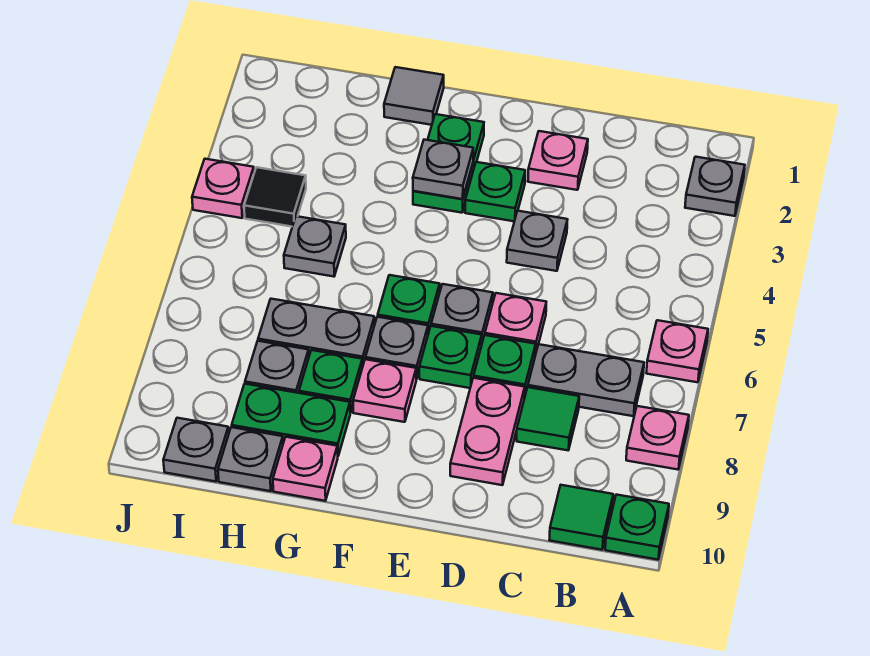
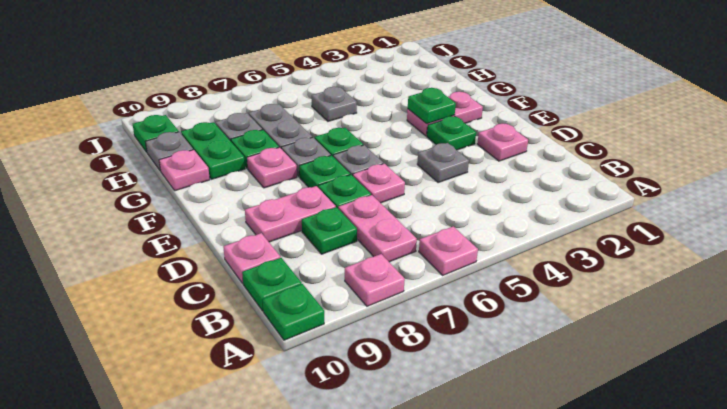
grey plate A2 level 1 -> none
grey plate B7:C7 level 1 -> pink plate B7:C7 level 1
green tile B10 level 1 -> green plate B10 level 1
green tile C8 level 1 -> green plate C8 level 1
green plate F2:F3 level 1 -> pink plate F2:F3 level 1
grey plate F3 level 2 -> green plate F3 level 2
grey tile G1 level 1 -> none
black tile I4 level 1 -> none
grey plate I10 level 1 -> green plate I10 level 1
pink plate J4 level 1 -> pink plate C10 level 1

